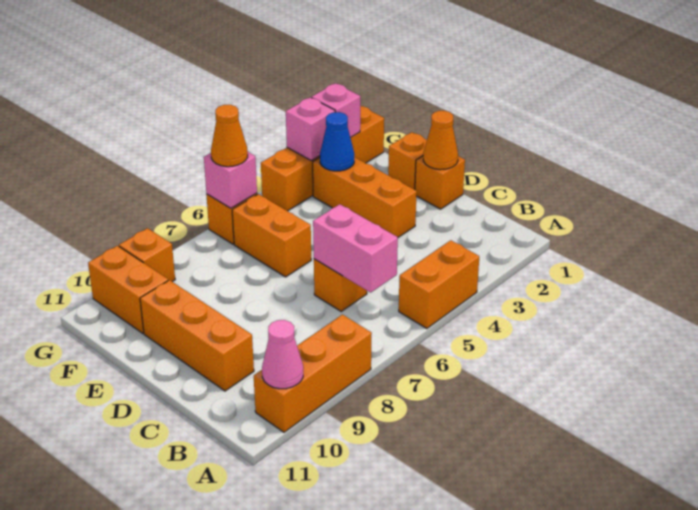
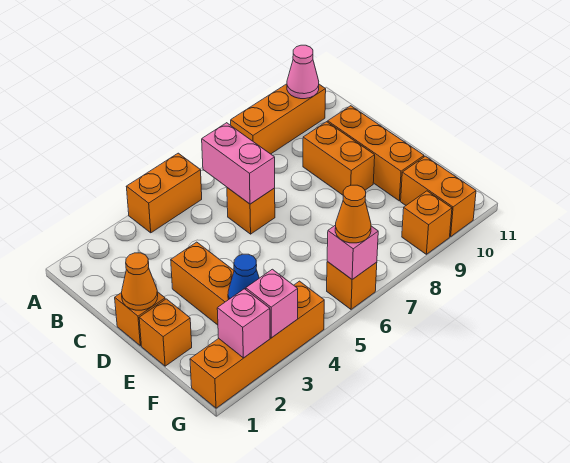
orange brick E6:F6 level 1 -> orange brick C9:D9 level 1

